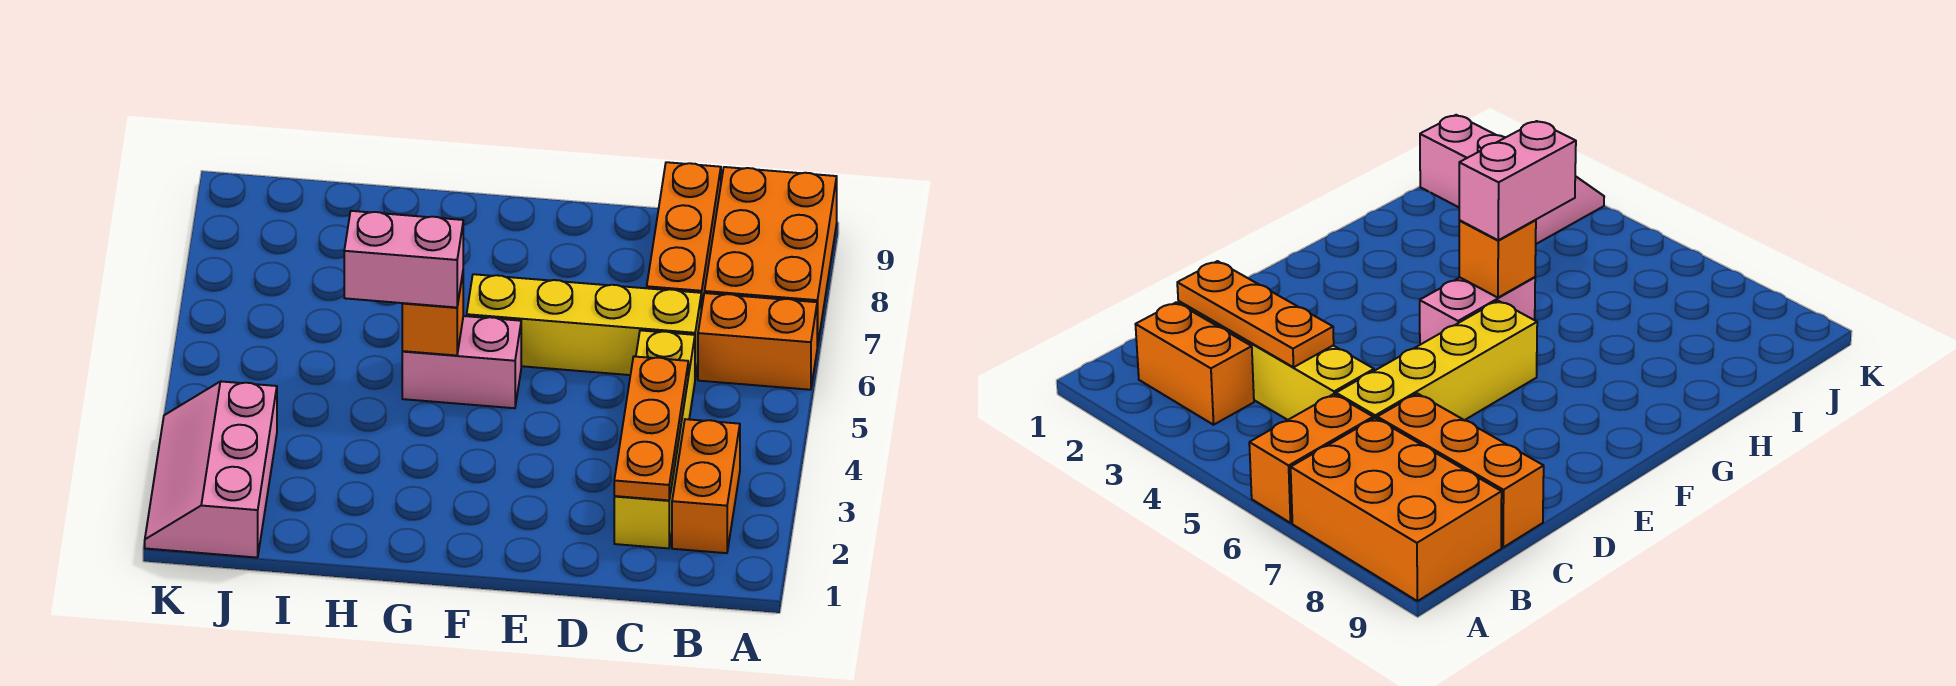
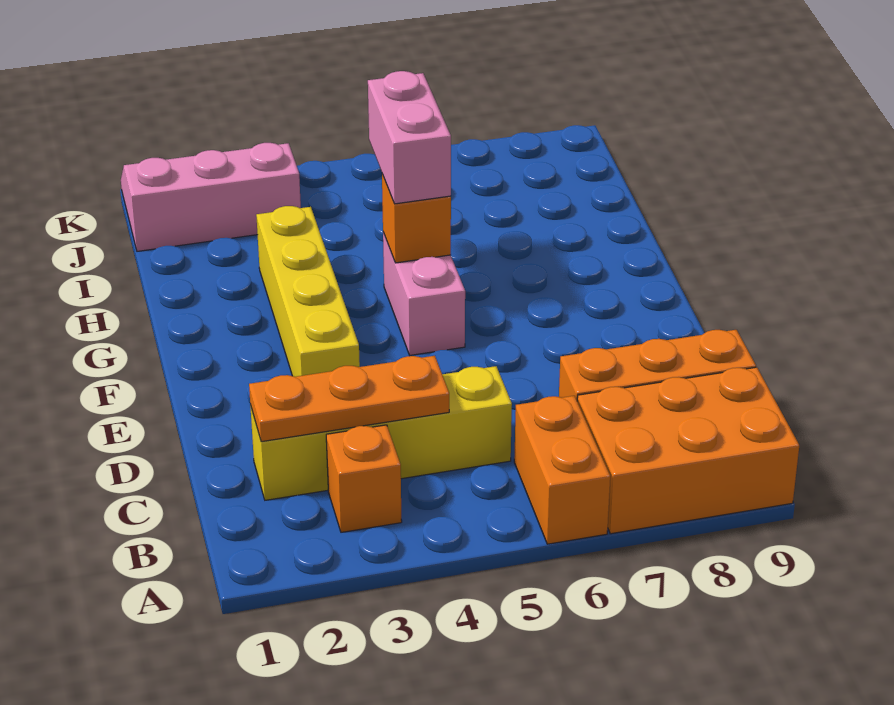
orange brick B2:B3 level 1 -> orange brick B3 level 1
yellow brick C6:F6 level 1 -> yellow brick E3:H3 level 1

